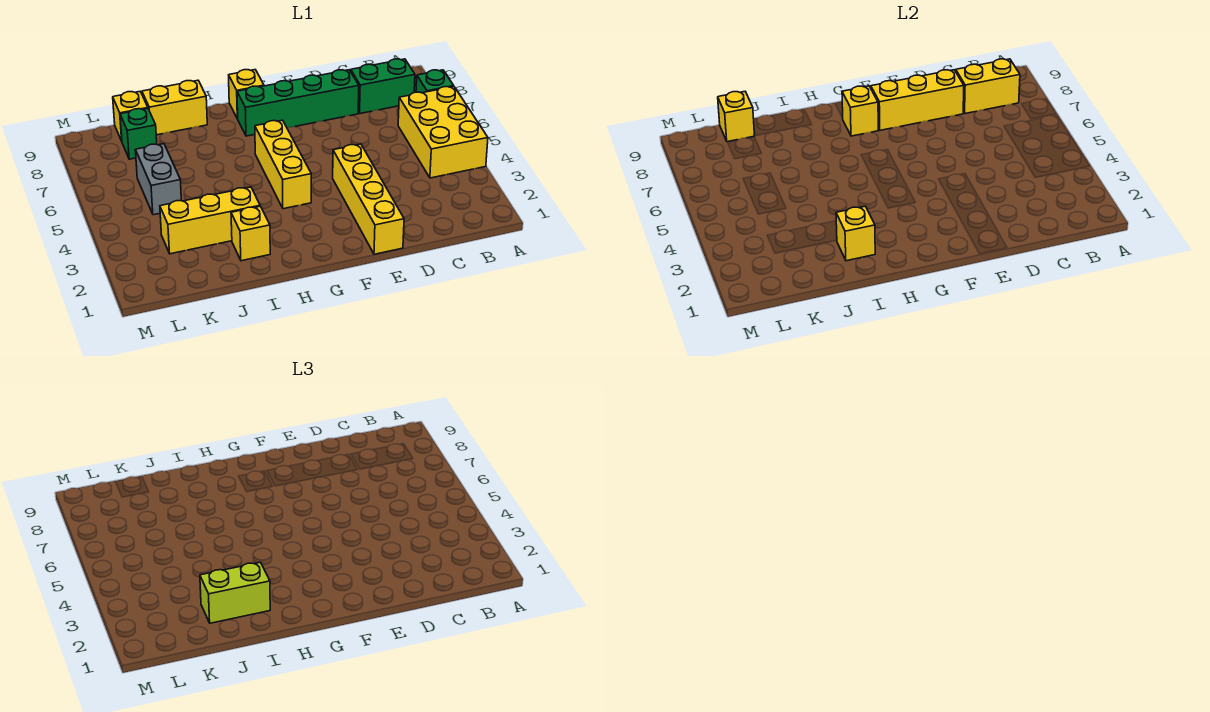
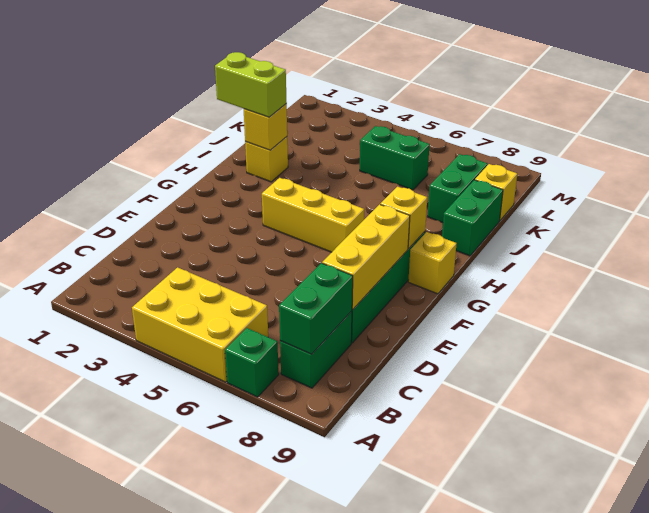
yellow brick B8:C8 level 2 -> green brick B8:C8 level 2
yellow brick E1:E4 level 1 -> none
lime brick I2:J2 level 3 -> lime brick I1:I2 level 3
yellow brick I3:K3 level 1 -> none
yellow brick I9:J9 level 1 -> green brick I9:J9 level 1
grey brick K5:K6 level 1 -> green brick K5:K6 level 1
green brick K8 level 1 -> green brick J8:K8 level 1
yellow brick K9 level 2 -> none

